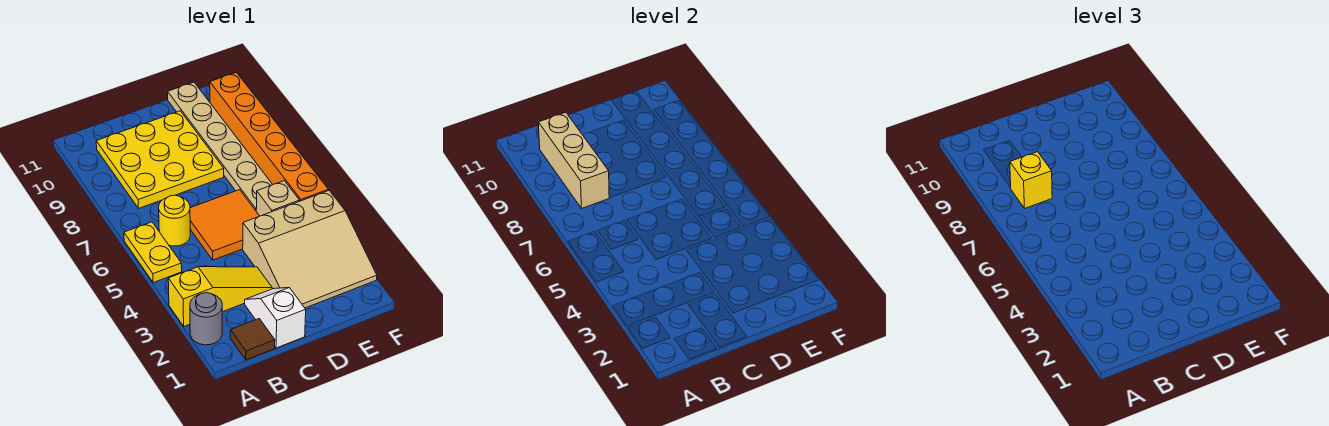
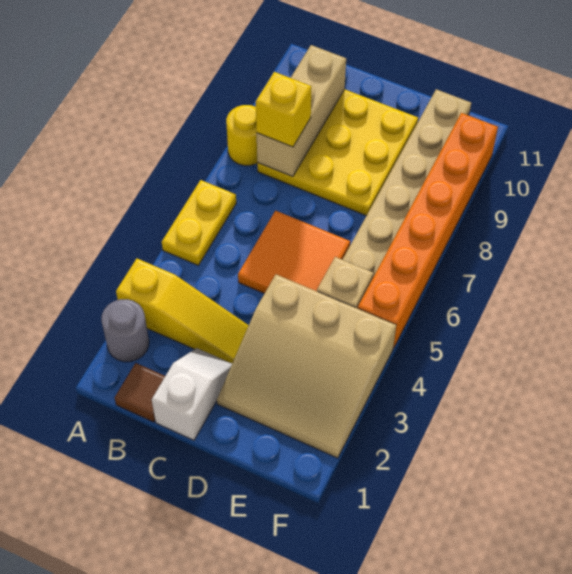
yellow round brick B6 level 1 -> yellow round brick A8 level 1

